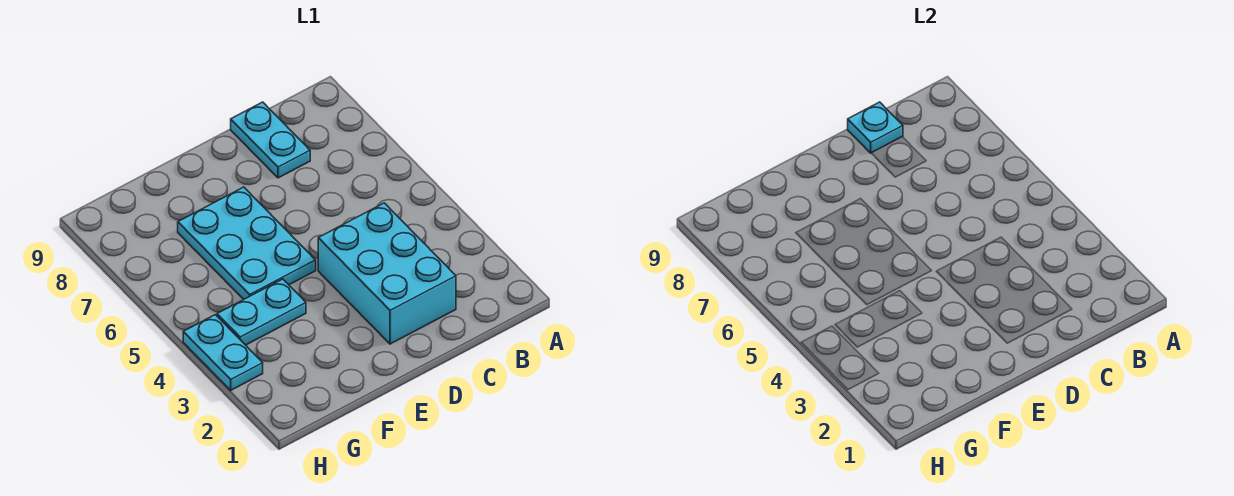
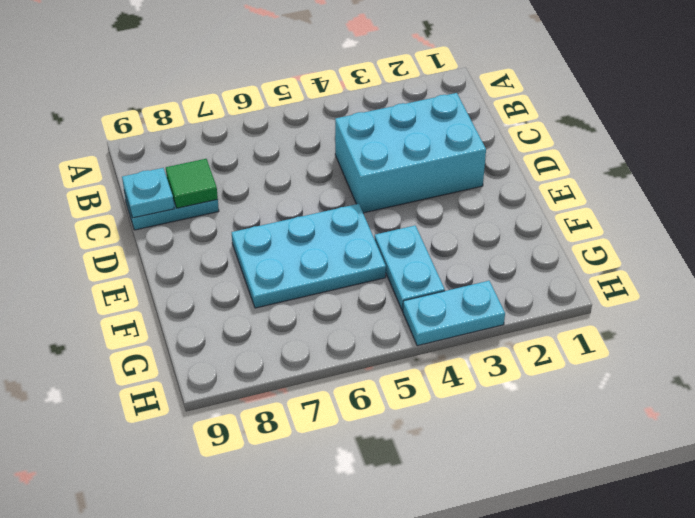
none -> green tile C8 level 2

